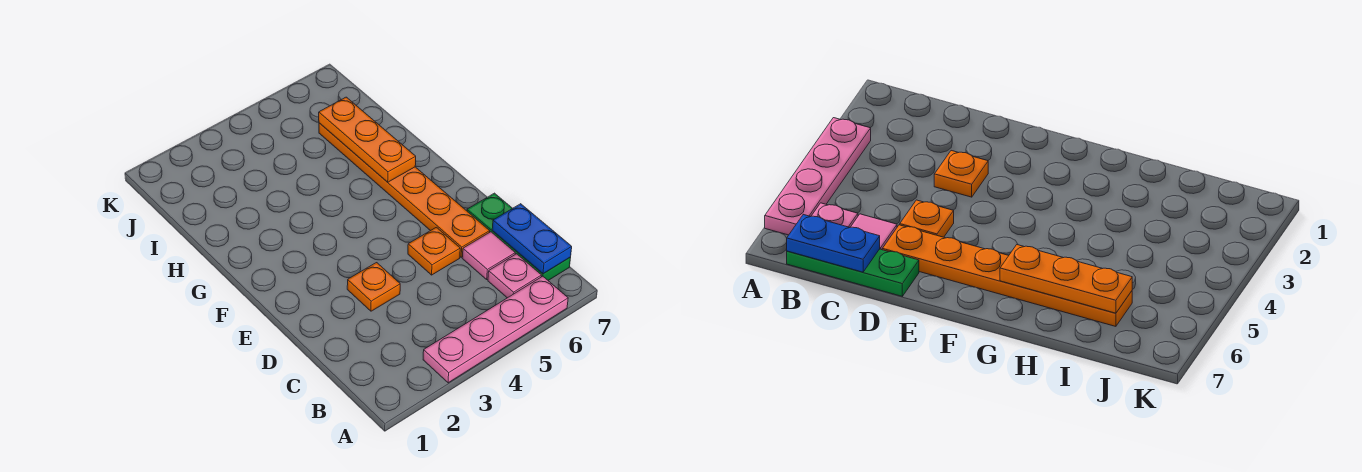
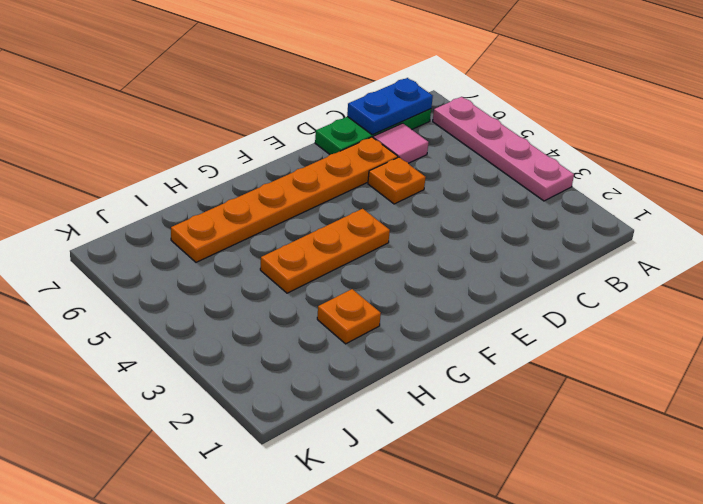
pink plate B6 level 1 -> none
orange plate D3 level 1 -> orange plate H2 level 1
orange plate G6:I6 level 2 -> orange plate F4:H4 level 1

